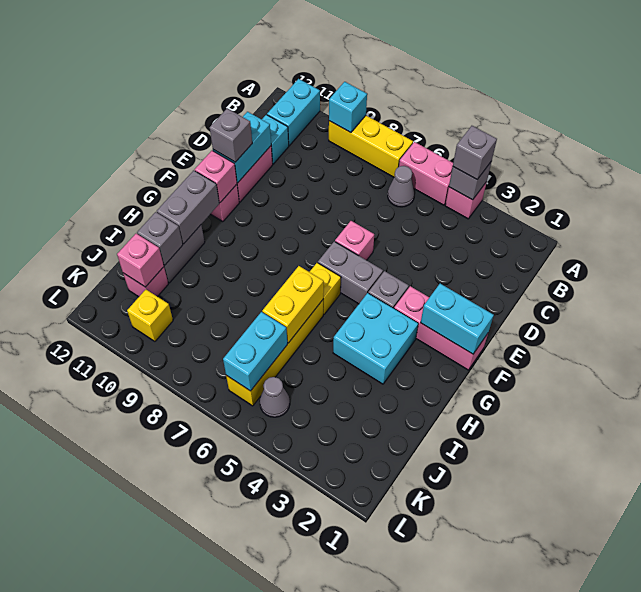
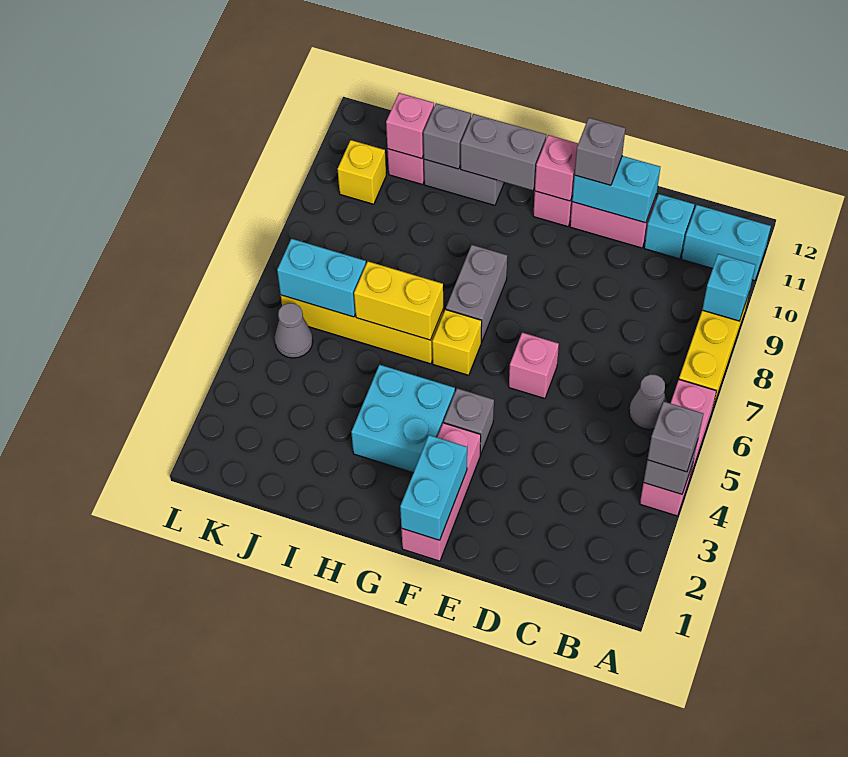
grey brick F5:F6 level 1 -> grey brick G7:G8 level 1

